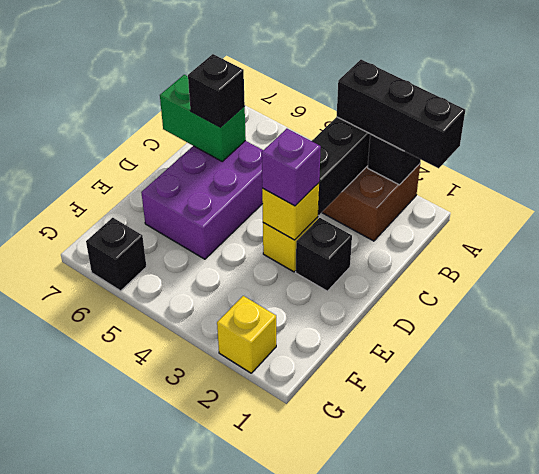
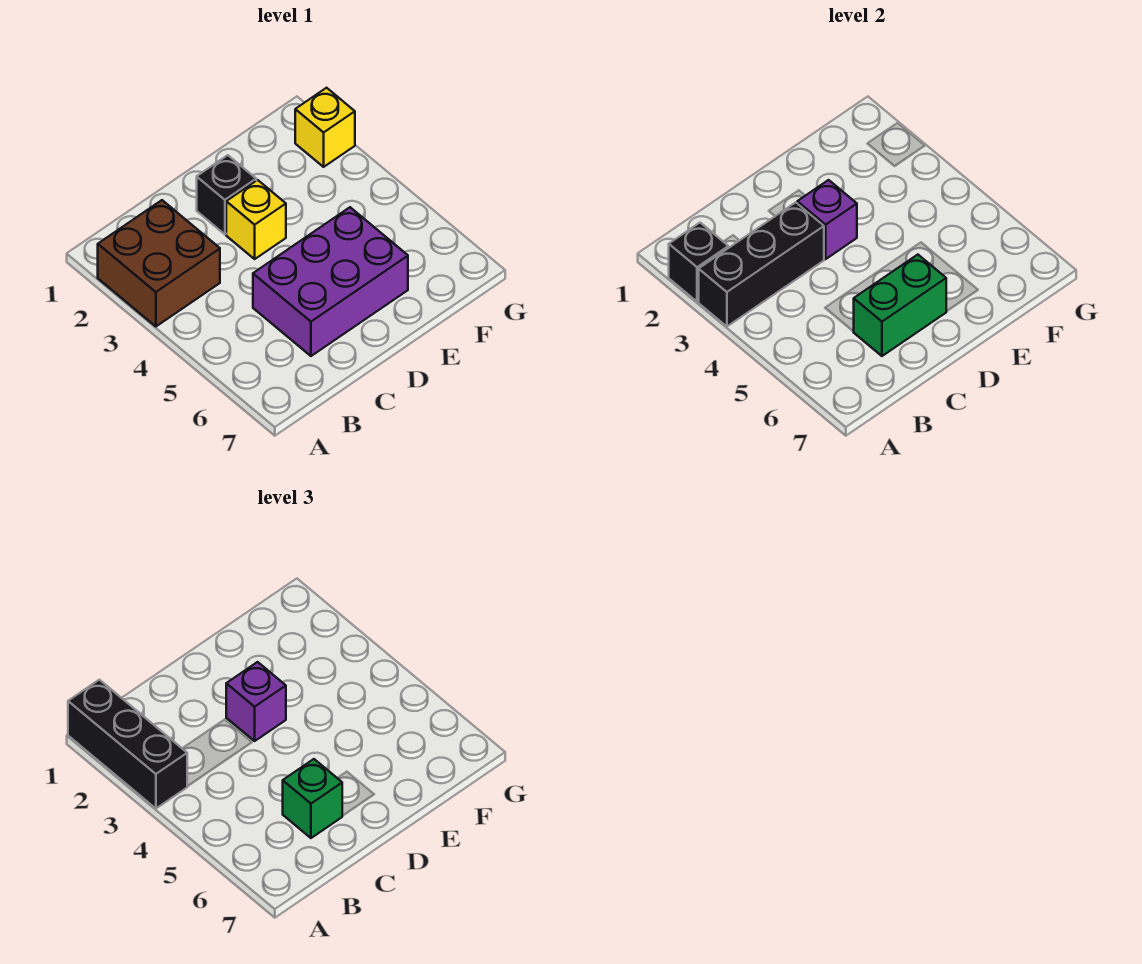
green brick C6:C7 level 2 -> green brick C6:D6 level 2
black brick C6 level 3 -> green brick C6 level 3
yellow brick D3 level 2 -> purple brick D3 level 2
black brick G6 level 1 -> none

